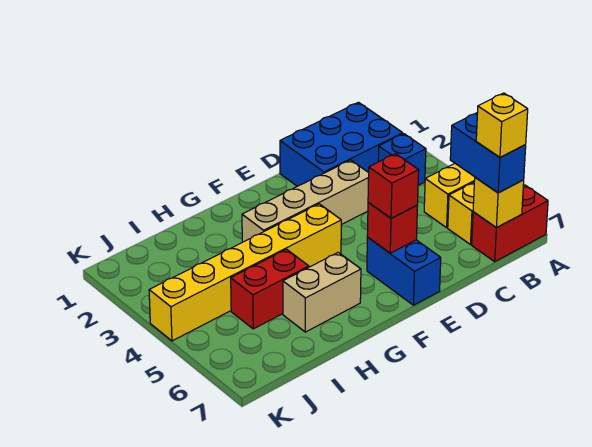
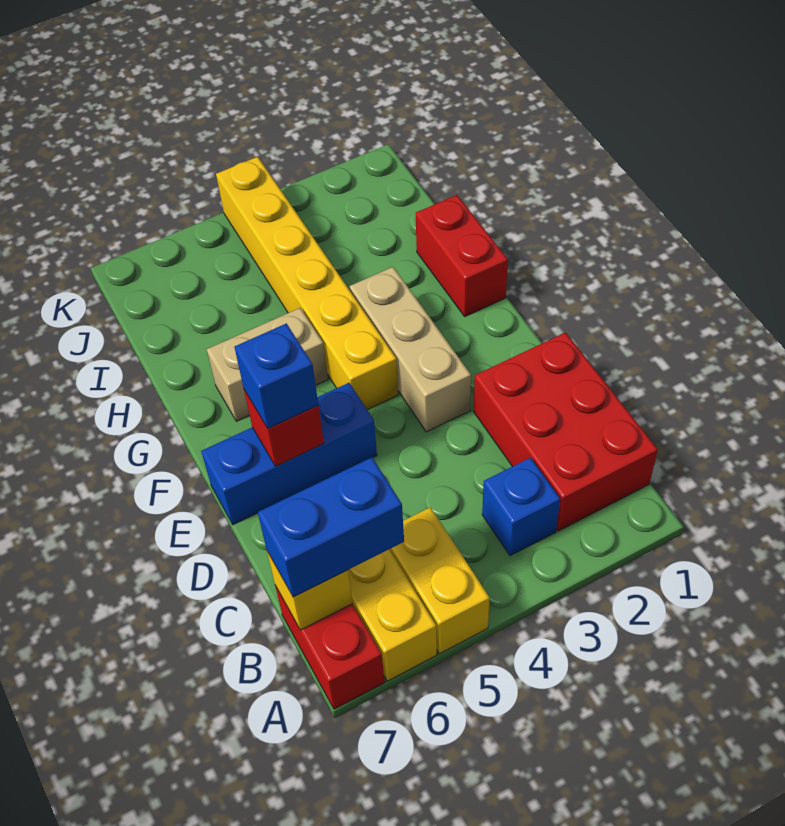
blue brick B1:D2 level 1 -> red brick B1:D2 level 1
yellow brick B7 level 4 -> none
tan brick D3:G3 level 1 -> tan brick E3:G3 level 1
blue brick E6:E7 level 1 -> blue brick E5:E7 level 1
red brick E6 level 3 -> blue brick E6 level 3
tan brick G6:H6 level 1 -> tan brick G5:G6 level 1
red brick H5:I5 level 1 -> red brick G1:H1 level 1

